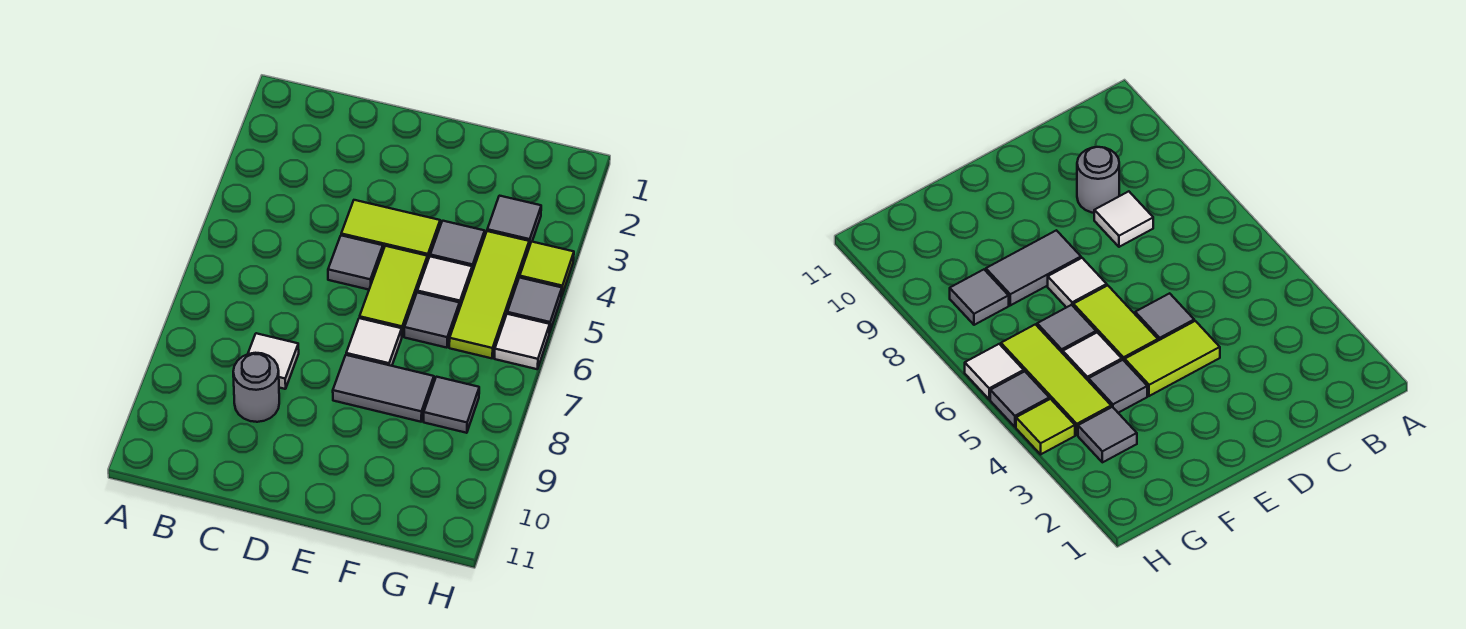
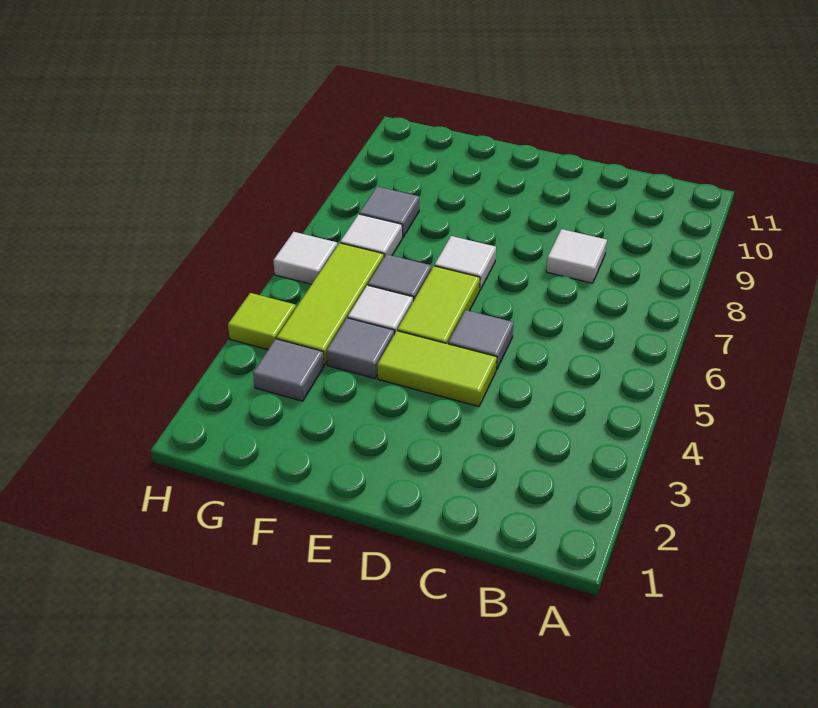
grey round brick C9 level 1 -> none
grey tile E8:F8 level 1 -> none
none -> white tile G7 level 1
grey tile H5 level 1 -> none

